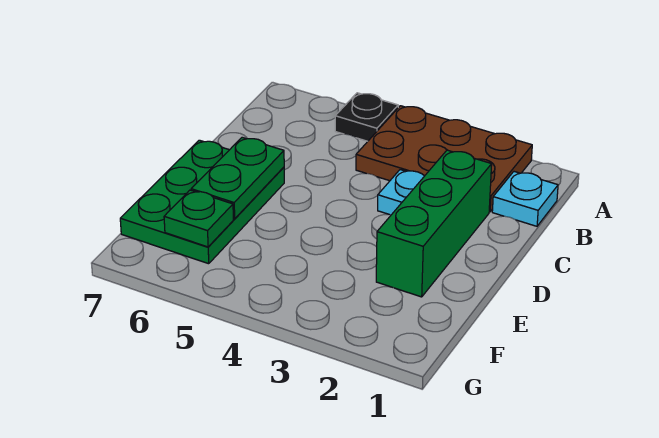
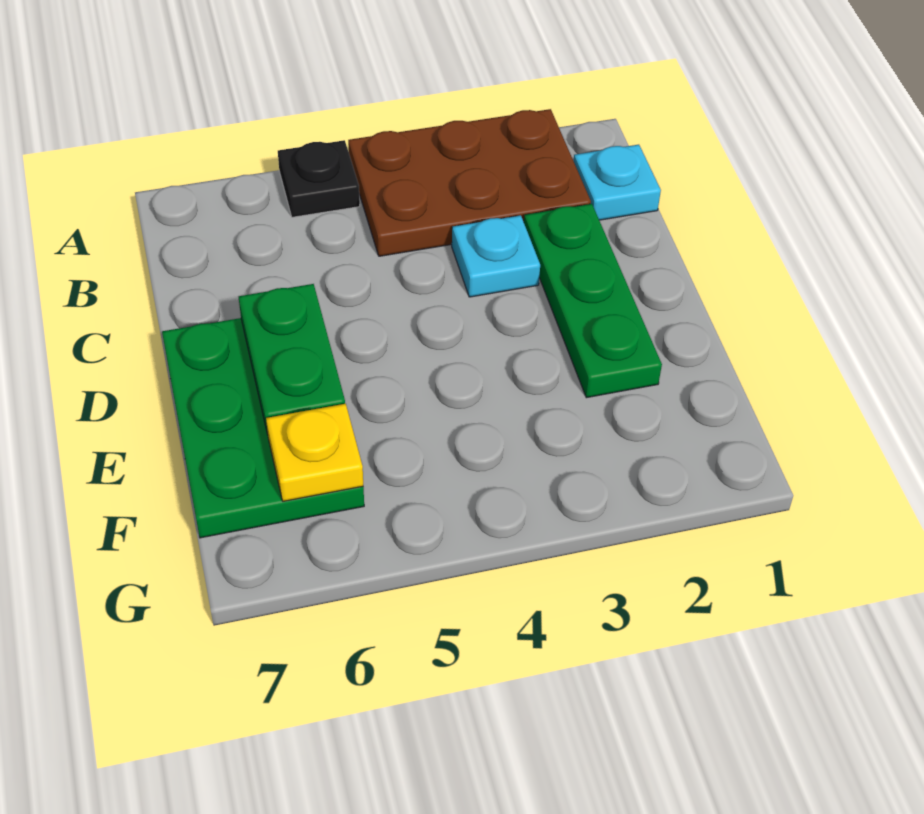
green brick C2:E2 level 1 -> green plate C2:E2 level 1
green plate F6 level 2 -> yellow plate F6 level 2

